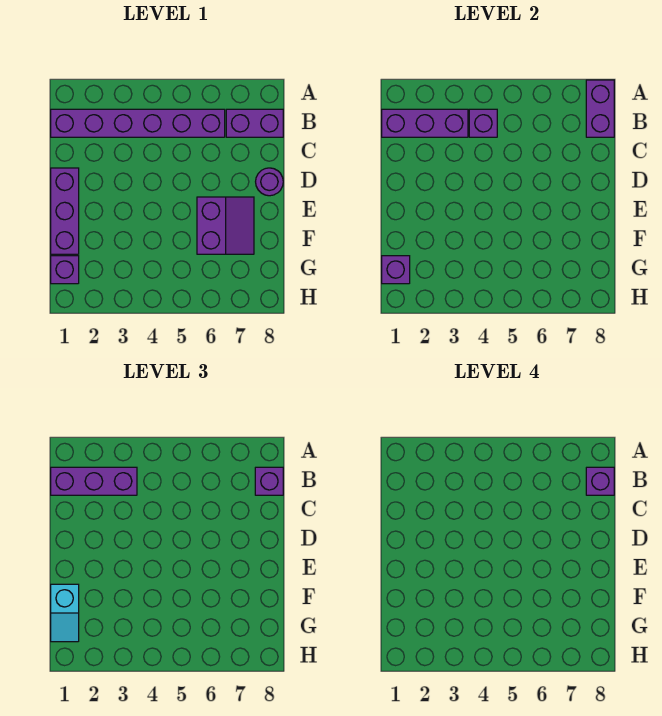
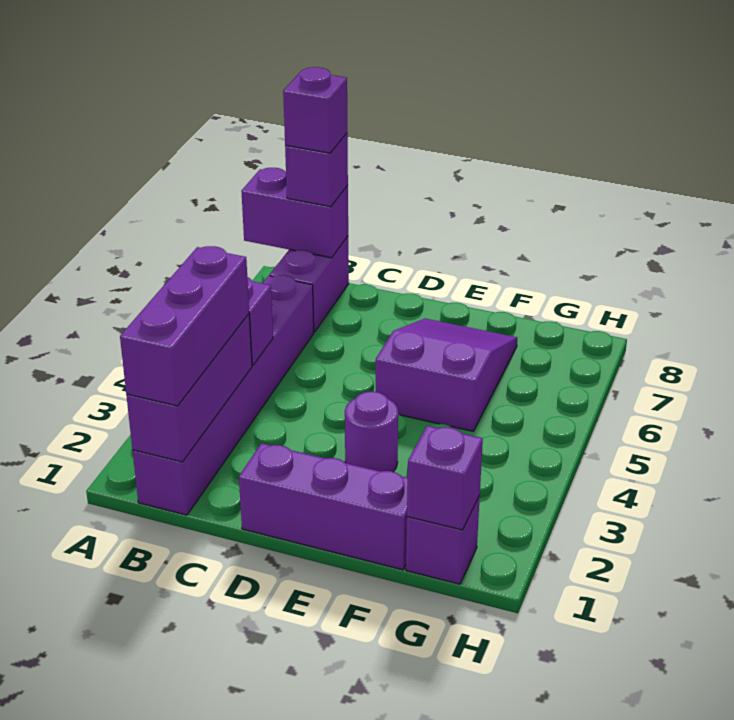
purple round brick D8 level 1 -> purple round brick E3 level 1
purple slope E6:F7 level 1 top 6 -> purple slope E5:F7 level 1 top 5
cyan slope F1:G1 level 3 top F -> none

